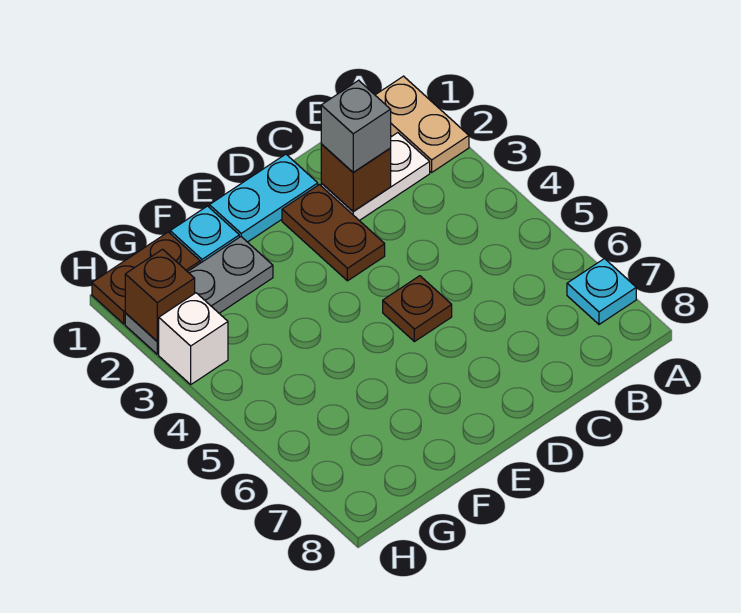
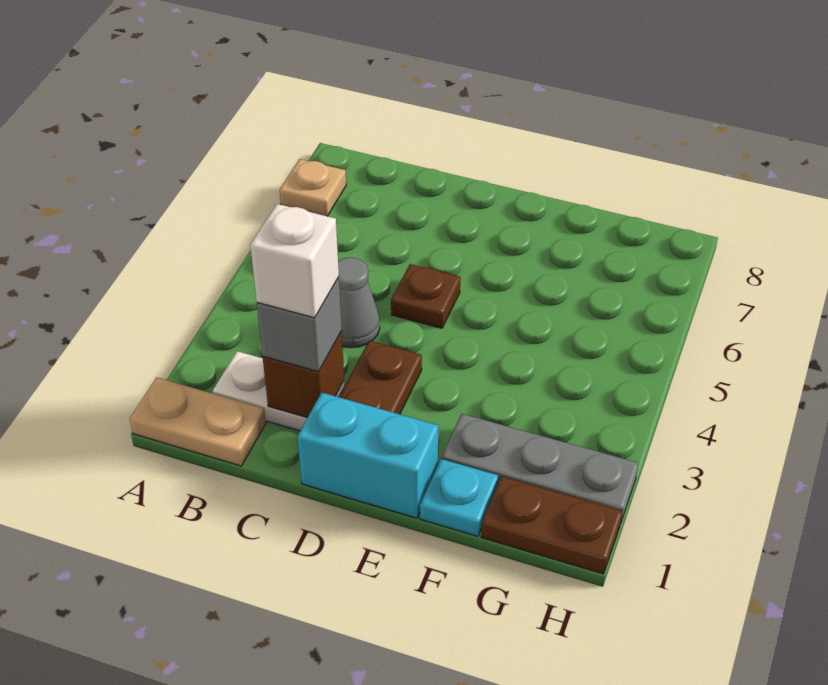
tan plate A1:A2 level 1 -> tan plate A1:B1 level 1
cyan plate A7 level 1 -> tan plate A7 level 1
none -> grey cone C4 level 1
cyan plate D1:E1 level 1 -> cyan brick D1:E1 level 1
brown brick H2 level 2 -> none
white brick H3 level 1 -> white brick C2 level 4

